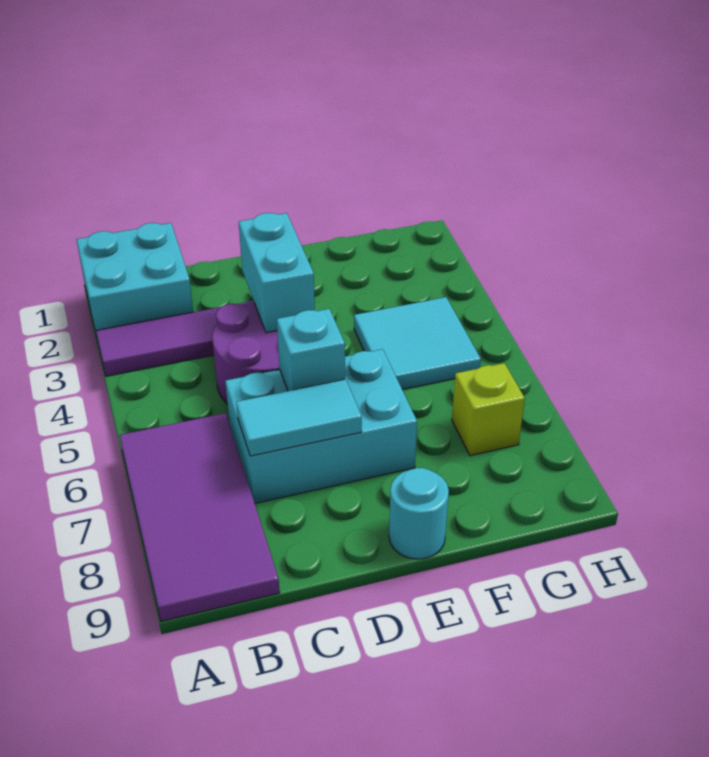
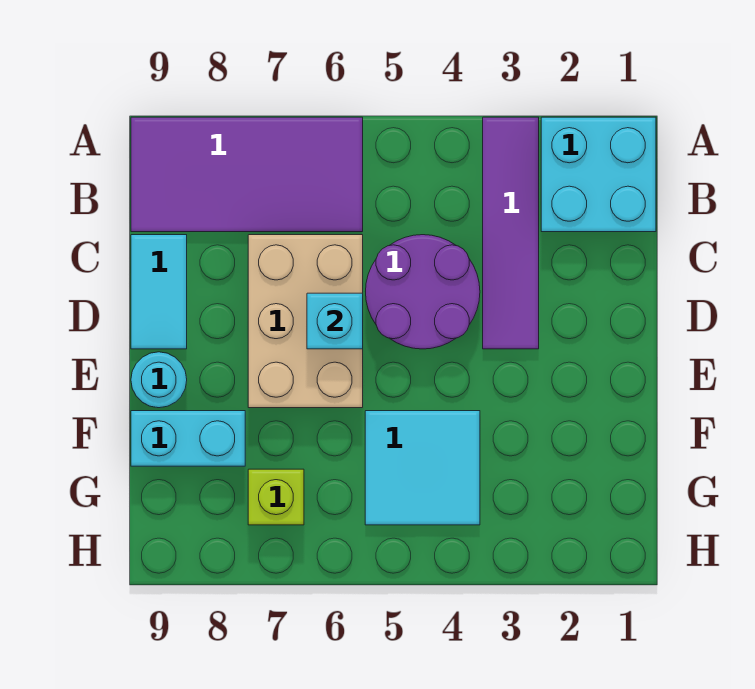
cyan brick C6:E7 level 1 -> tan brick C6:E7 level 1
cyan tile C7:D7 level 2 -> cyan tile C9:D9 level 1
cyan brick D3:D4 level 2 -> cyan brick F8:F9 level 1

